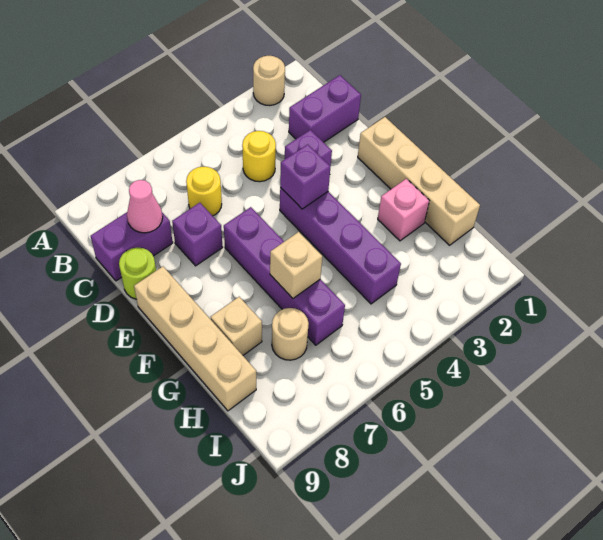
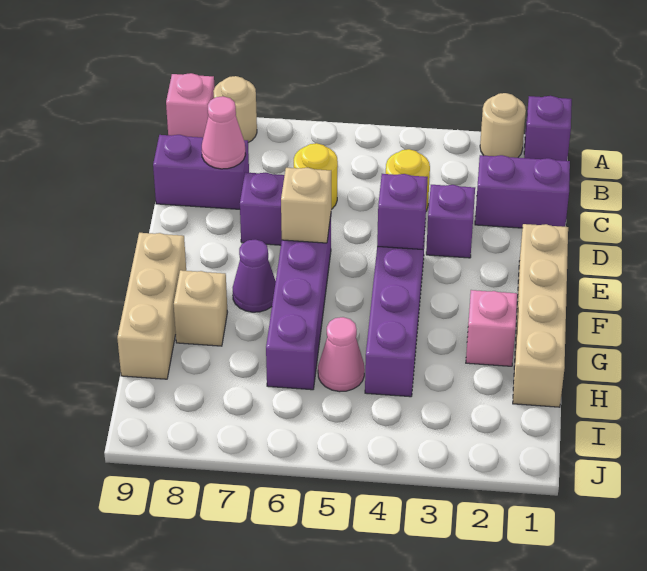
none -> purple brick A1 level 1
none -> pink brick A9 level 1
lime round brick D9 level 1 -> none
tan brick E9:H9 level 1 -> tan brick F9:H9 level 1
none -> purple cone F7 level 1
tan brick G6 level 2 -> tan brick E6 level 2
none -> pink cone H5 level 1
tan round brick H7 level 1 -> tan round brick A8 level 1

